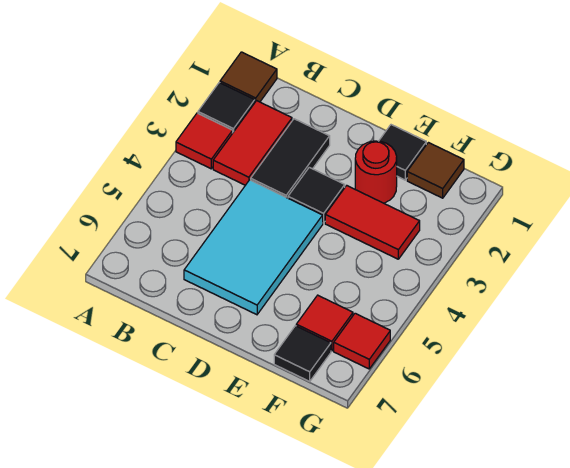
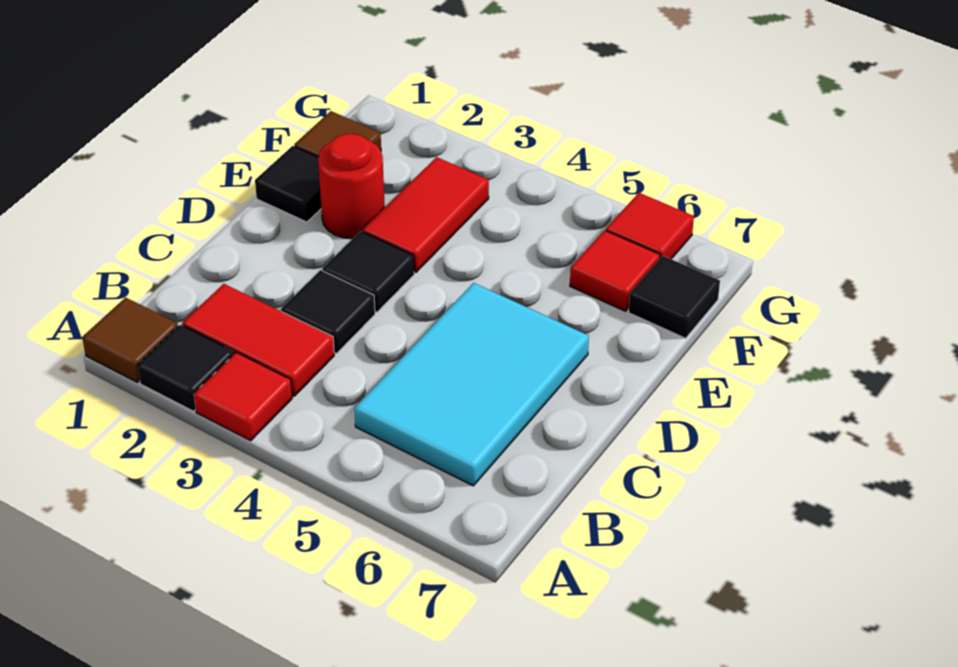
black tile C2:C3 level 1 -> black tile C3 level 1
cyan tile C4:D6 level 1 -> cyan tile B5:D6 level 1

